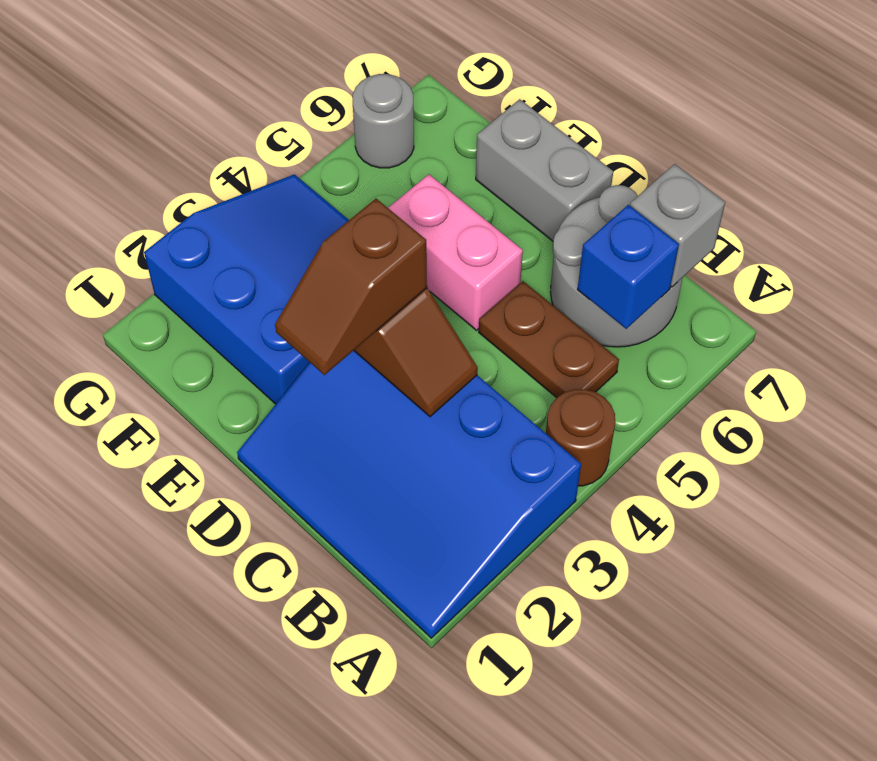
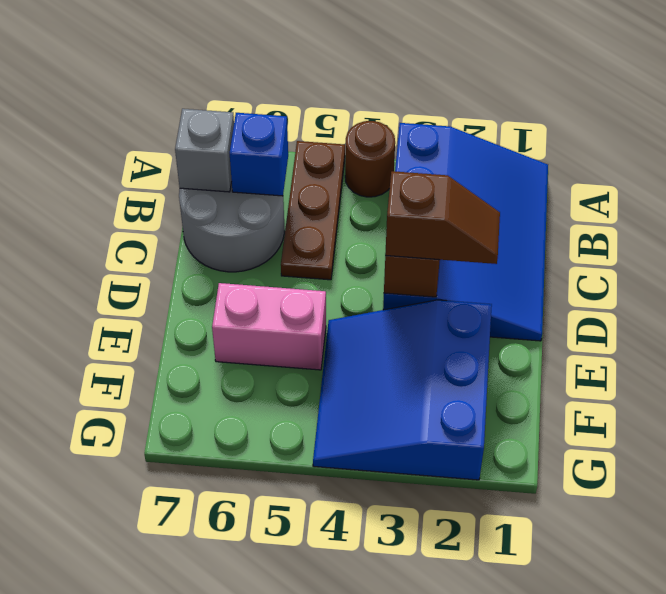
brown plate B5:C5 level 1 -> brown plate A5:C5 level 1
pink brick D5:E5 level 1 -> pink brick E5:E6 level 1
grey brick D7:E7 level 1 -> none
grey round brick G6 level 1 -> none

